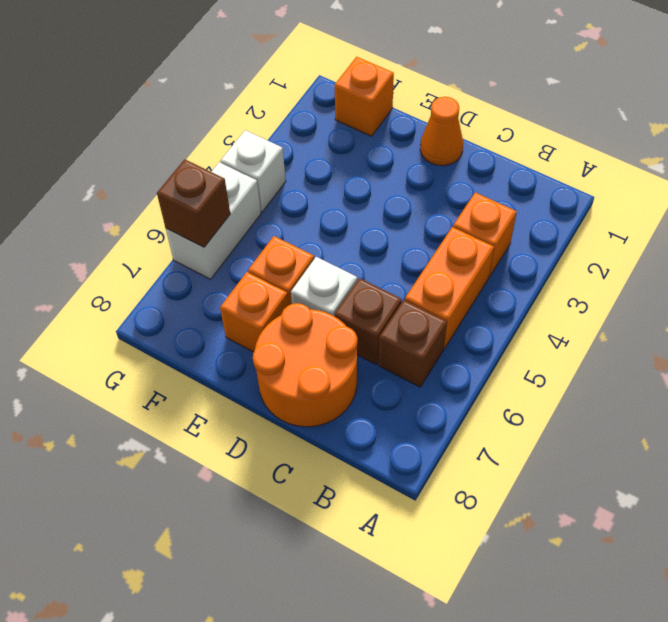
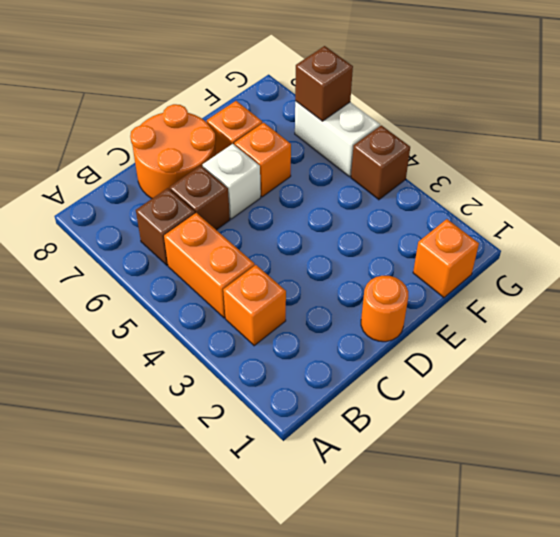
orange cone D1 level 1 -> orange round brick D1 level 1
white brick G4 level 1 -> brown brick G4 level 1

